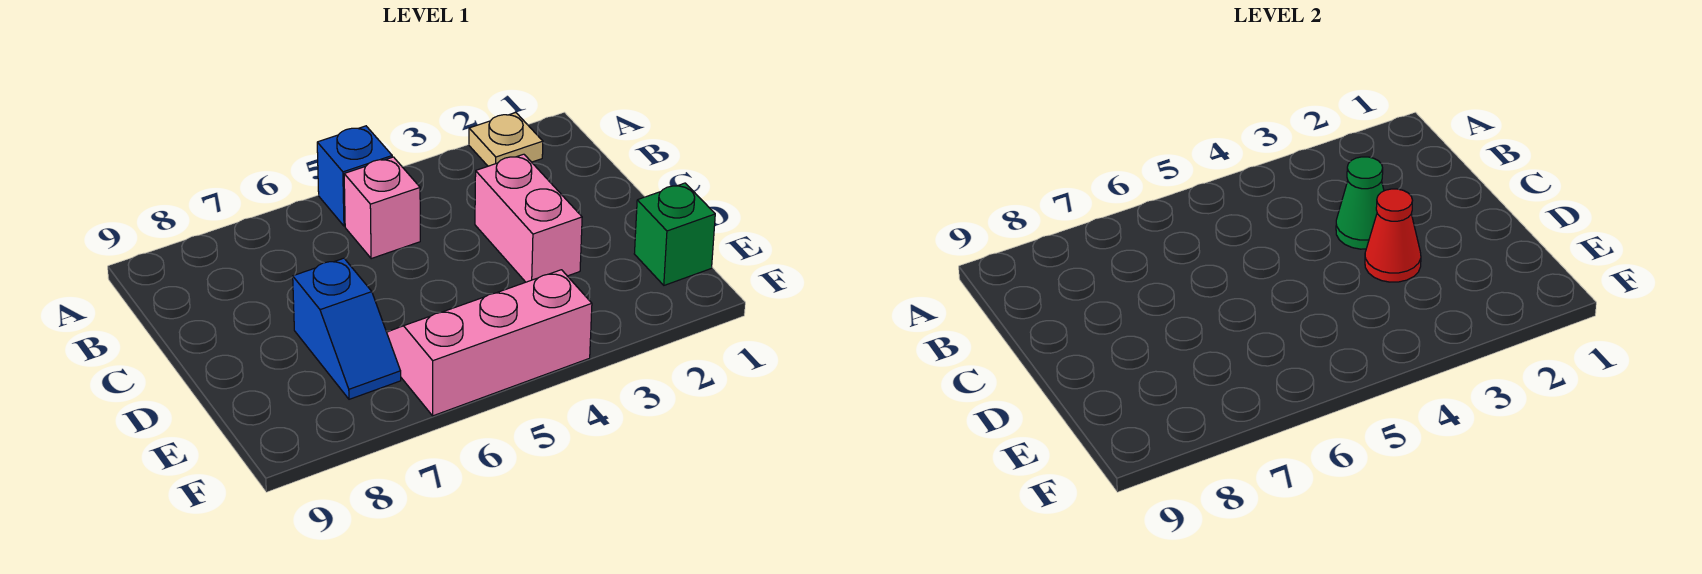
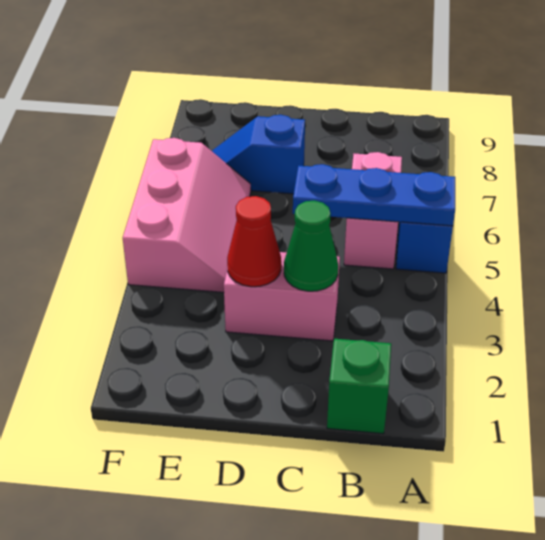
tan plate A2 level 1 -> none
none -> blue plate A5:C5 level 2
pink brick B5 level 1 -> pink brick B5:B6 level 1
green brick E1 level 1 -> green brick B1 level 1

